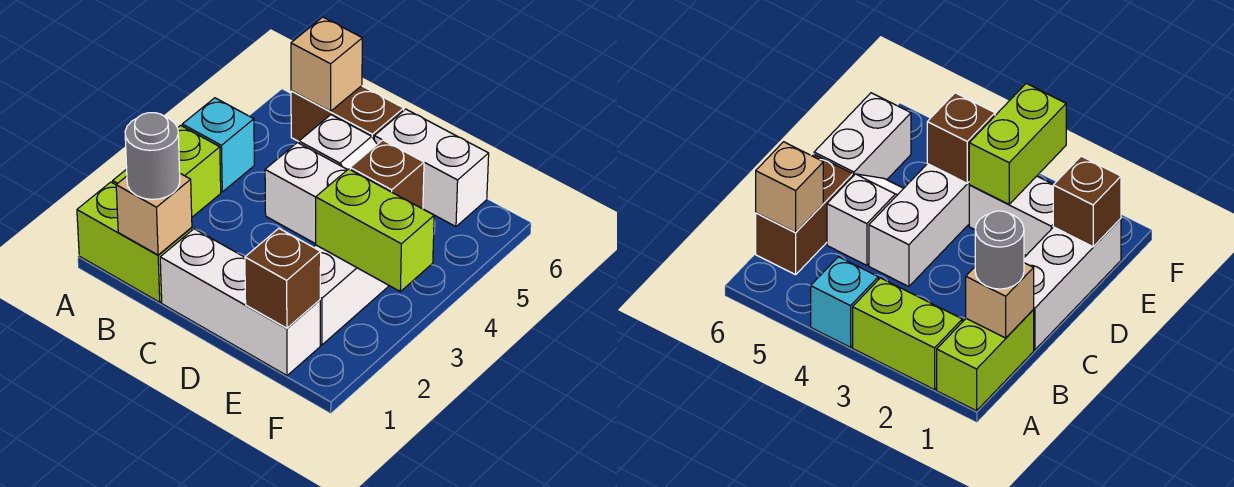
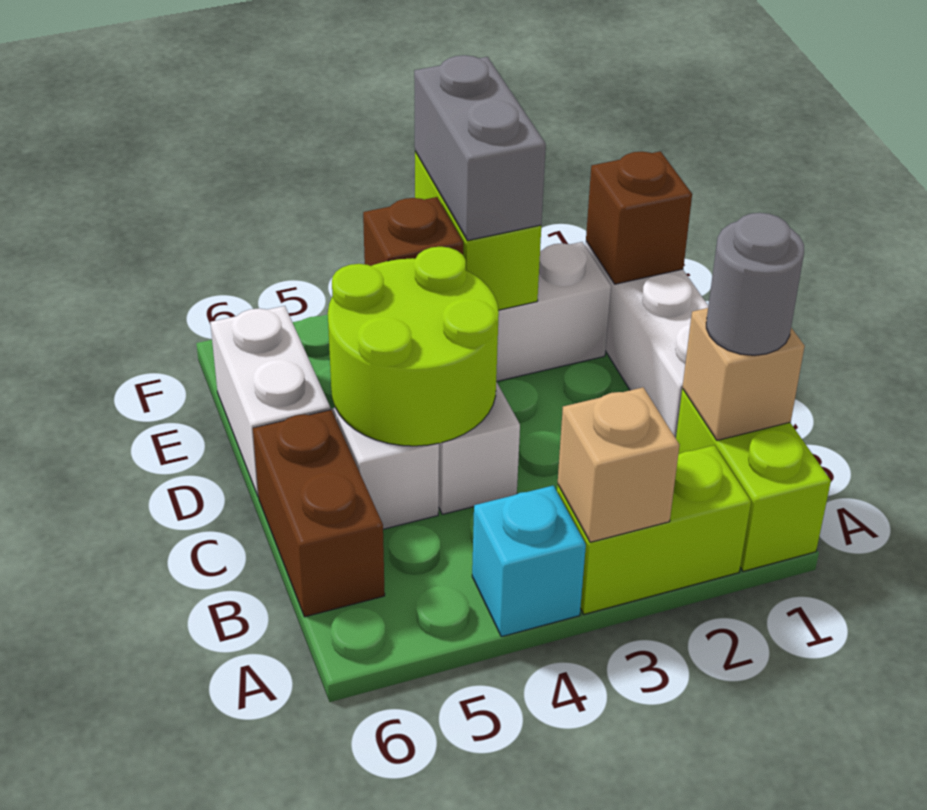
tan brick B6 level 2 -> tan brick A3 level 2
none -> lime round brick C4:D5 level 2
none -> grey brick E3:F3 level 3

